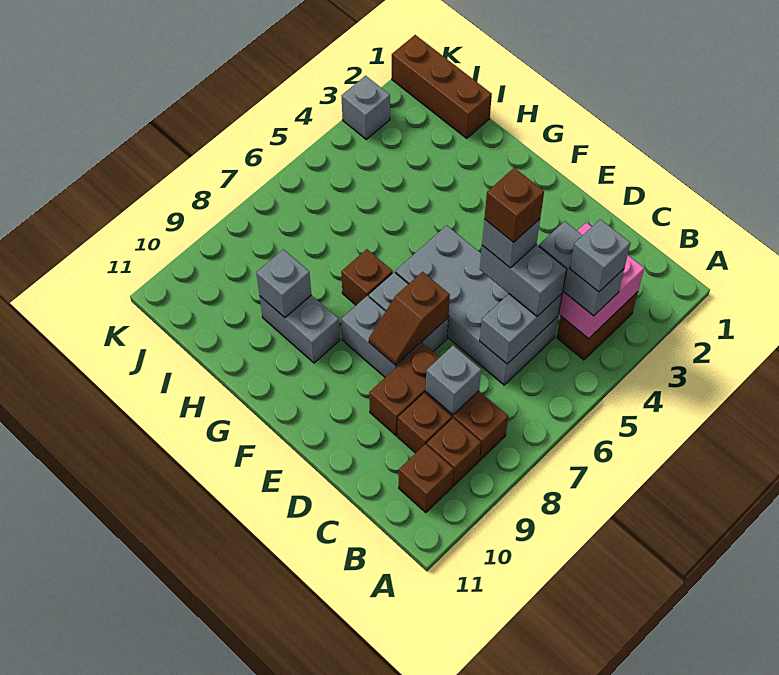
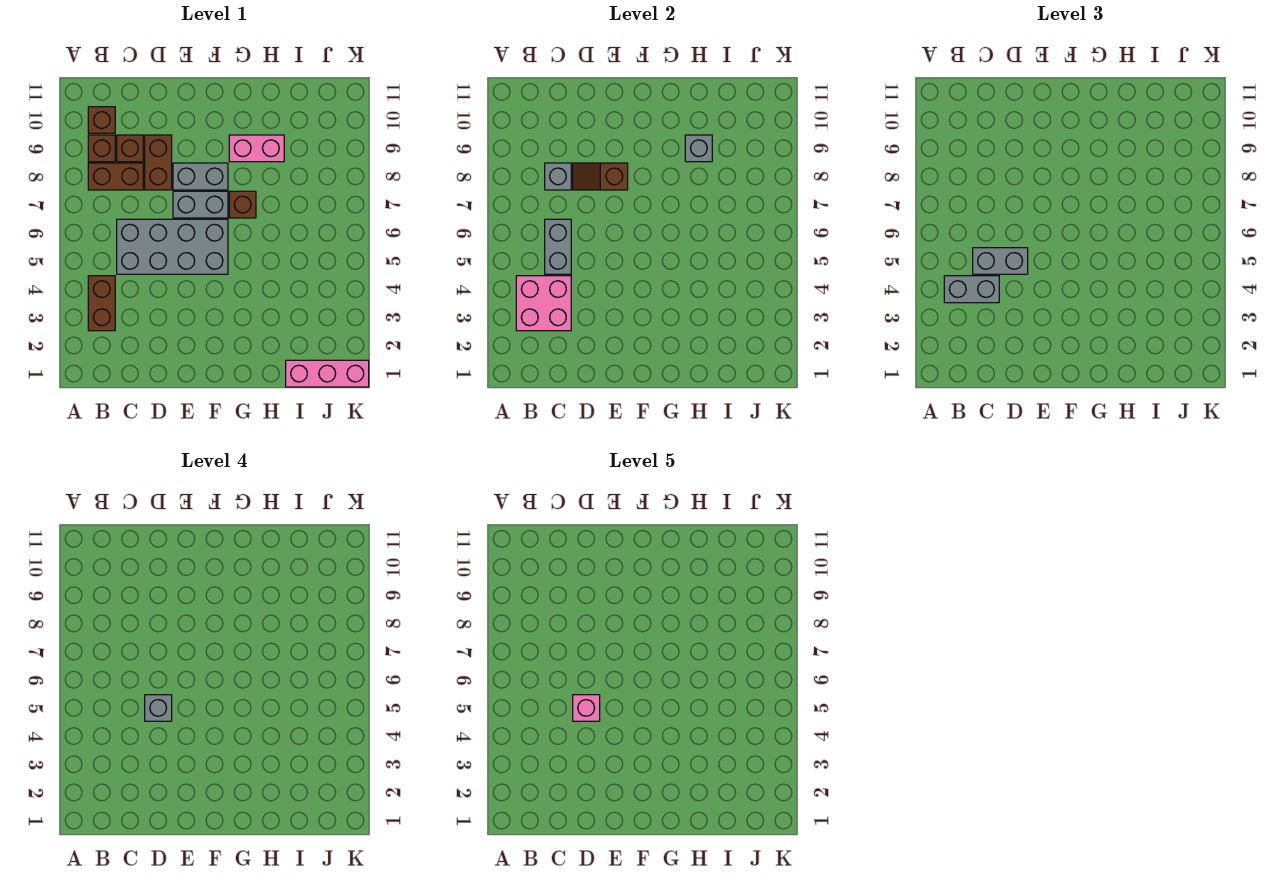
grey brick B4 level 4 -> none
brown brick D5 level 5 -> pink brick D5 level 5
brown slope E7:E8 level 2 top 7 -> brown slope D8:E8 level 2 top E
grey brick G9:H9 level 1 -> pink brick G9:H9 level 1
brown brick I1:K1 level 1 -> pink brick I1:K1 level 1
grey brick K3 level 1 -> none

